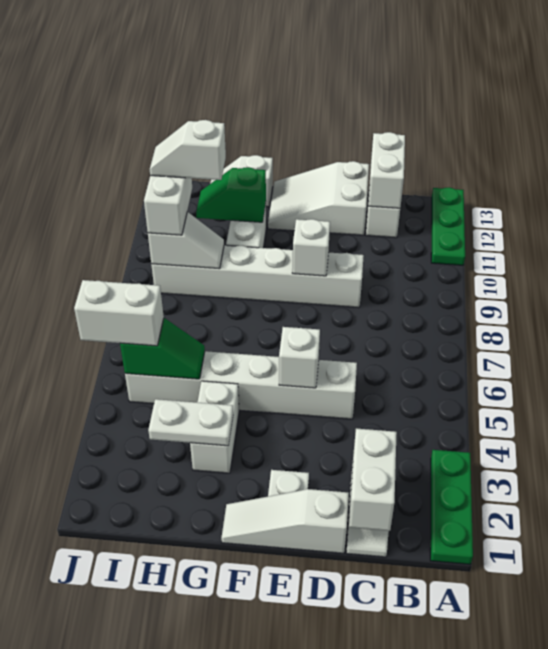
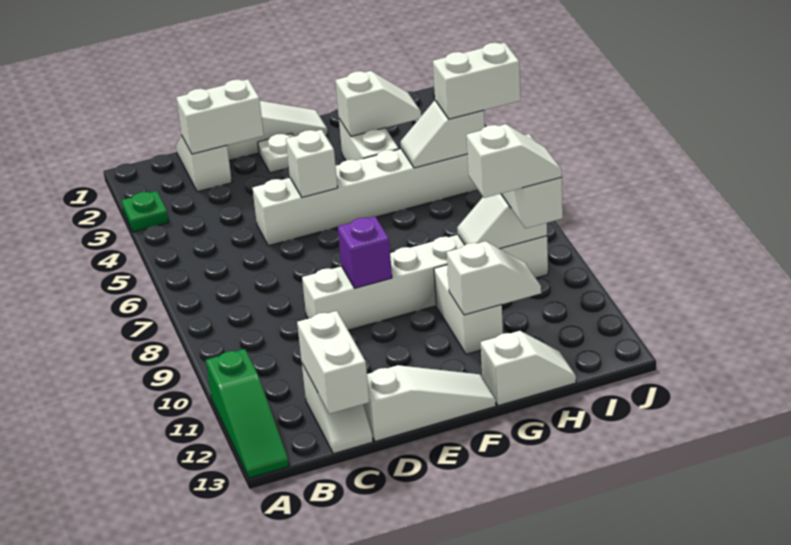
green plate A1:A3 level 1 -> green plate A3 level 1
green plate A11:A13 level 1 -> green slope A11:A13 level 1 top 11
white brick C1:C2 level 2 -> white brick C2:D2 level 2
white slope D12:F13 level 1 top D -> white slope D13:F13 level 1 top D
white brick E9 level 2 -> purple brick E9 level 2
white plate G3:H3 level 2 -> white slope G3:H3 level 2 top G
green slope G11:H11 level 2 top G -> white slope G11:H11 level 2 top G
green slope H5:I5 level 2 top I -> white slope H5:I5 level 2 top I

